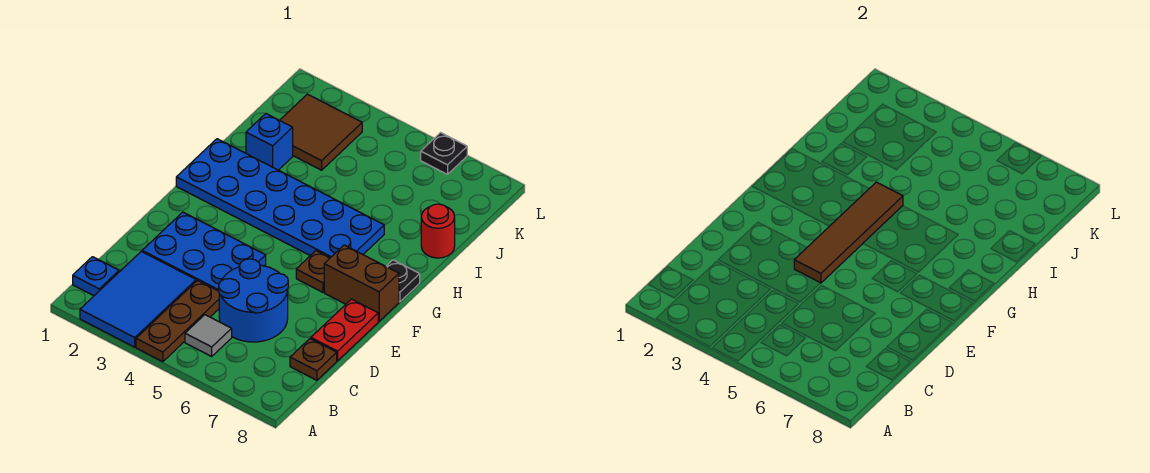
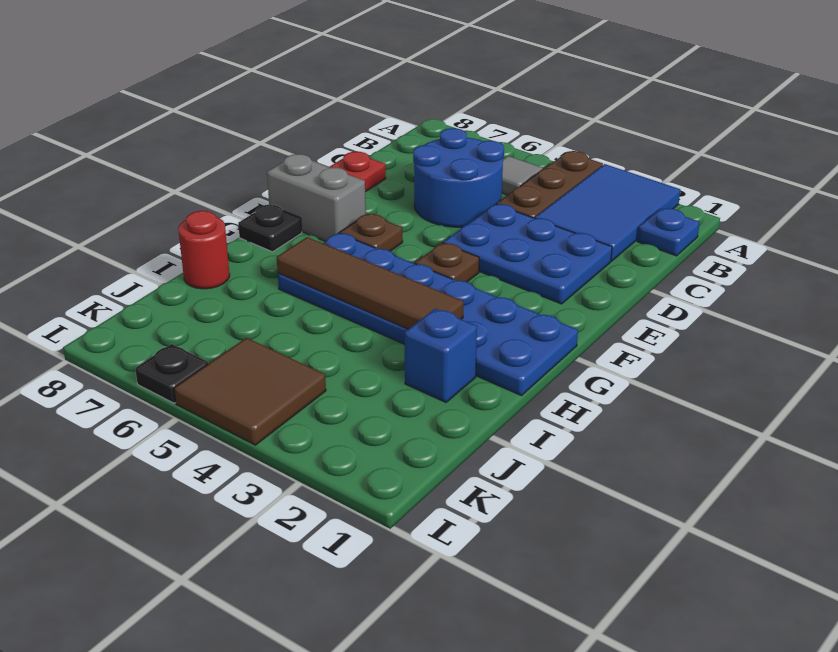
brown plate C8 level 1 -> brown plate F4 level 1
brown tile E4:H4 level 2 -> brown tile H3:H6 level 2
brown brick F7:F8 level 1 -> grey brick F7:F8 level 1
brown tile J2:K3 level 1 -> brown tile K4:L5 level 1

